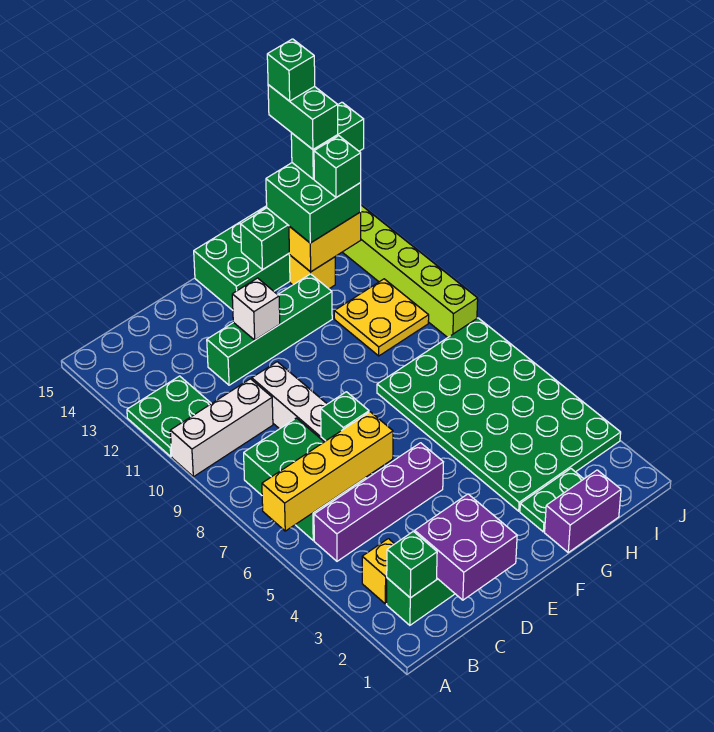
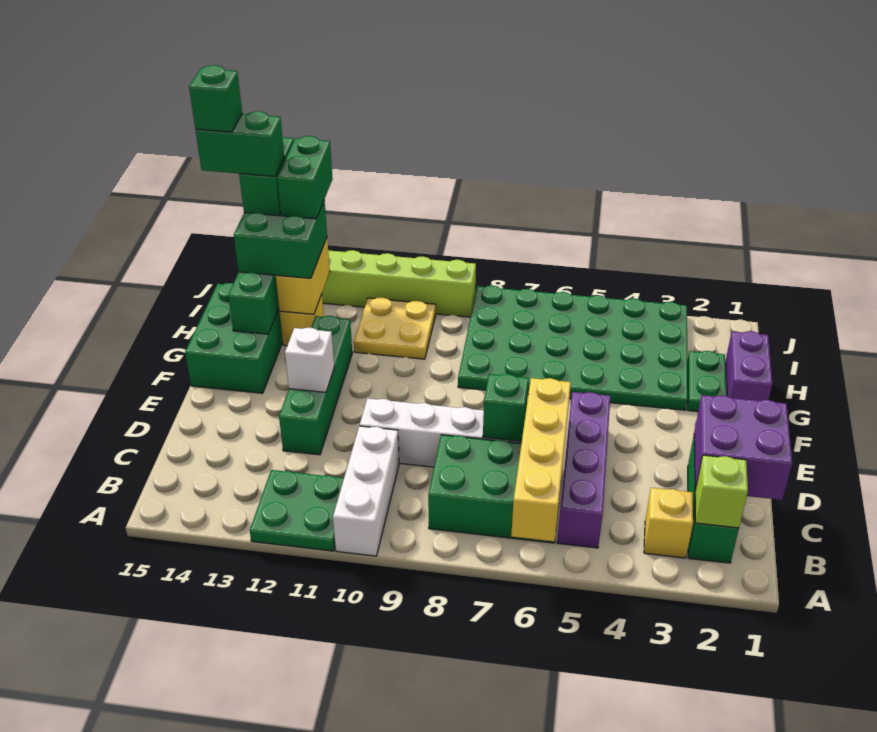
green brick B2 level 2 -> lime brick B2 level 2
green brick I13 level 4 -> green brick I13:J13 level 4

